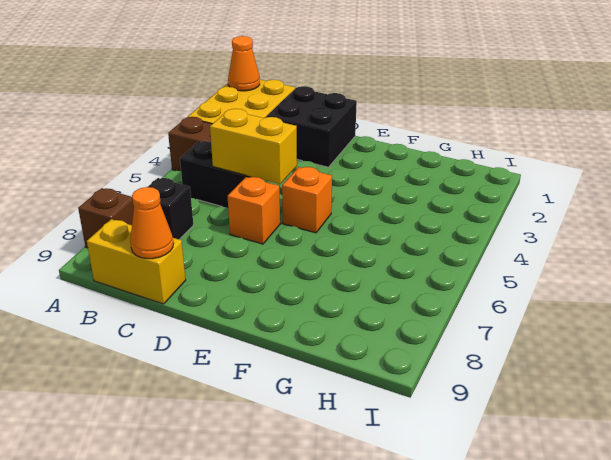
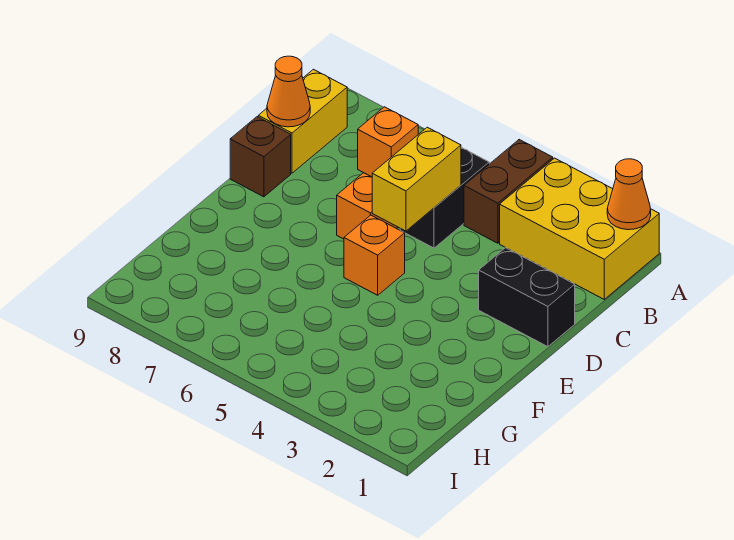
brown brick A8 level 1 -> brown brick D9 level 1
black brick B7 level 1 -> orange brick B7 level 1
black brick C1:D2 level 1 -> black brick D1:D2 level 1

